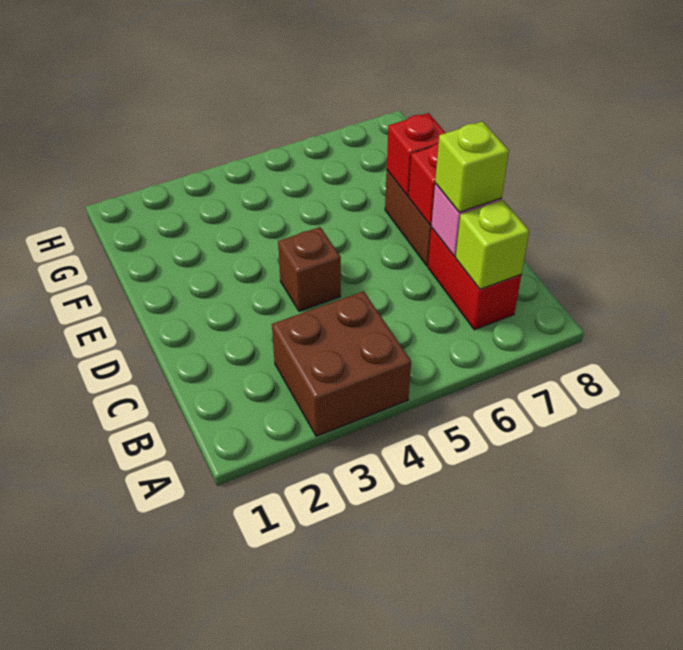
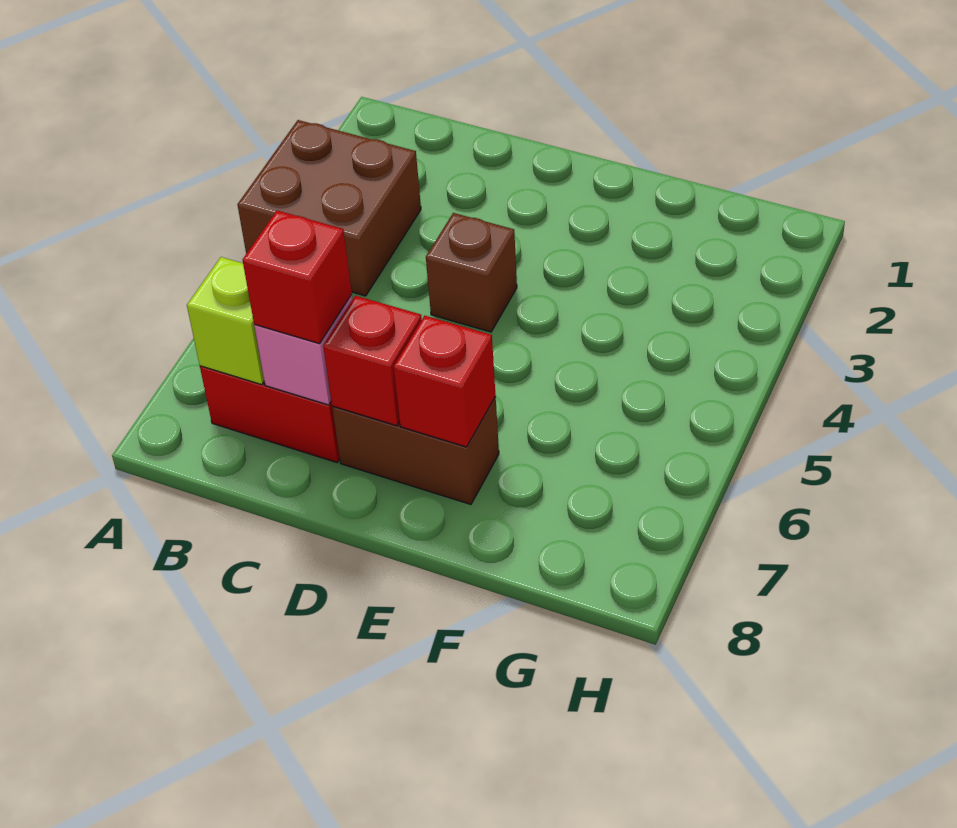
lime brick C7 level 3 -> red brick C7 level 3

